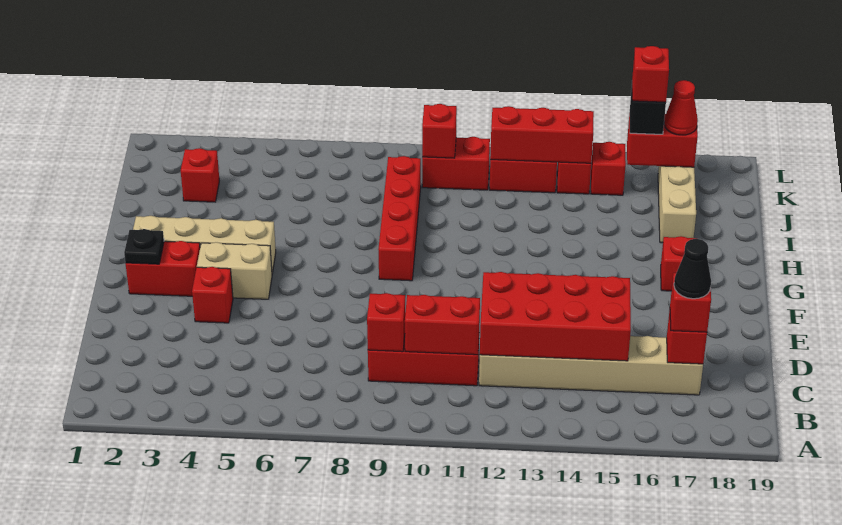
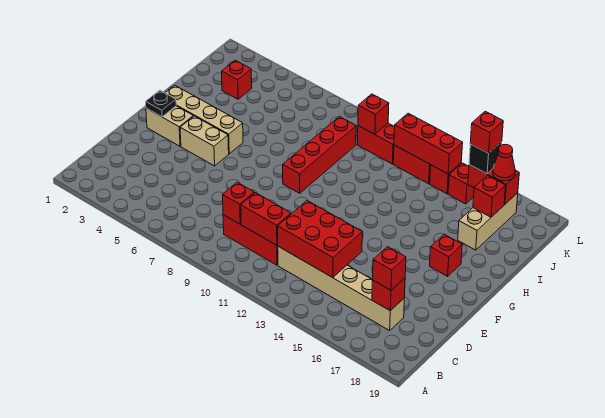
red brick C12:D15 level 2 -> red brick C12:D14 level 2
black cone C17 level 4 -> none
red brick E4 level 1 -> red brick J17 level 2
red brick F2:F3 level 1 -> tan brick F2:F3 level 1

